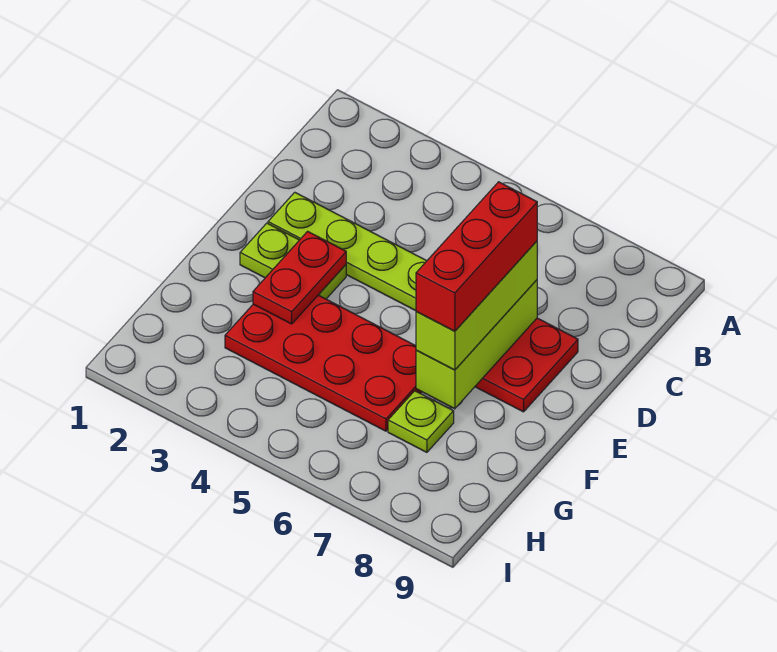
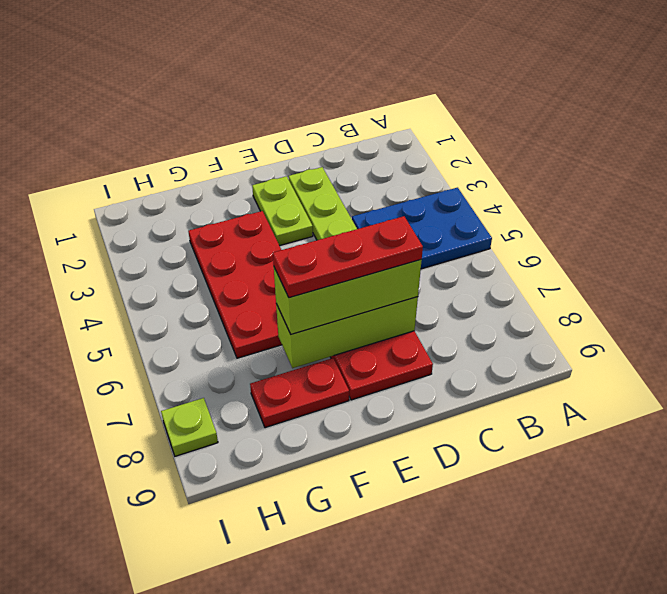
none -> blue plate A4:C5 level 1
red brick D7:F7 level 4 -> red plate D7:F7 level 4
red plate E3:F3 level 2 -> red plate F8:G8 level 1
lime plate G7 level 1 -> lime plate I8 level 1

